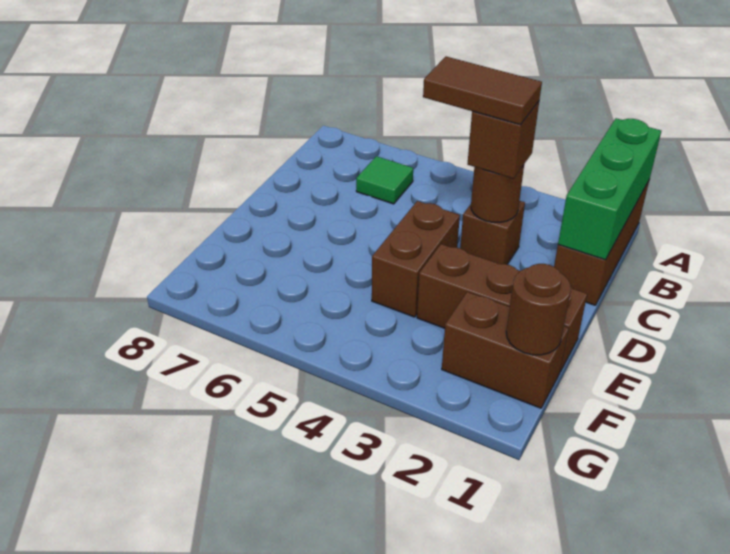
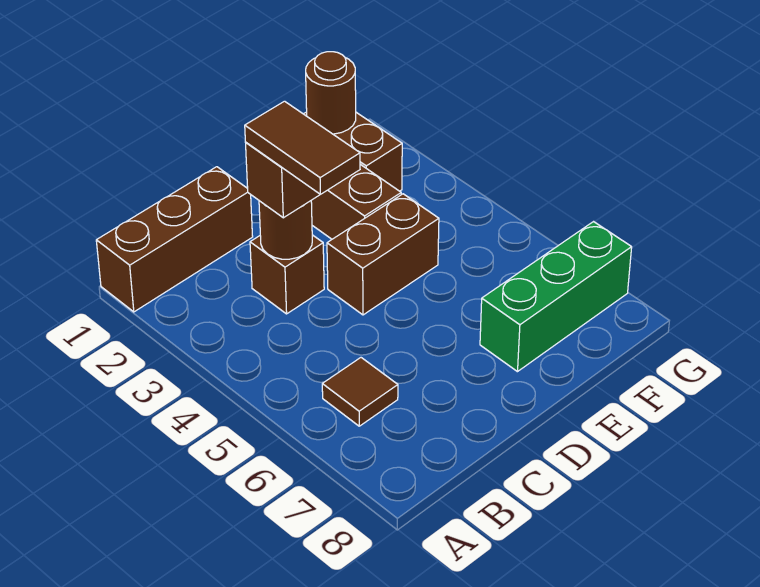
green brick A1:C1 level 2 -> green brick E7:G7 level 1
green tile B6 level 1 -> brown tile B6 level 1

